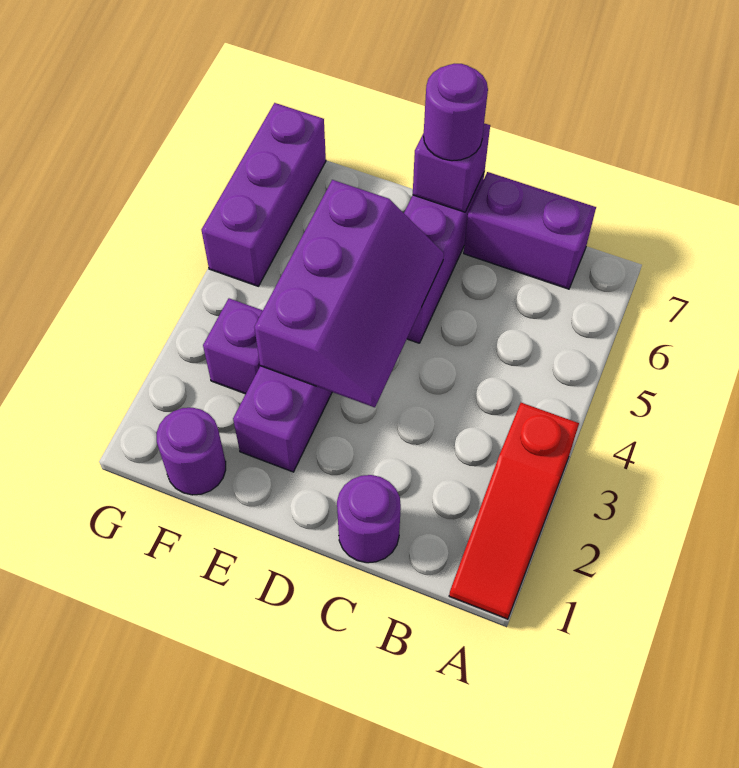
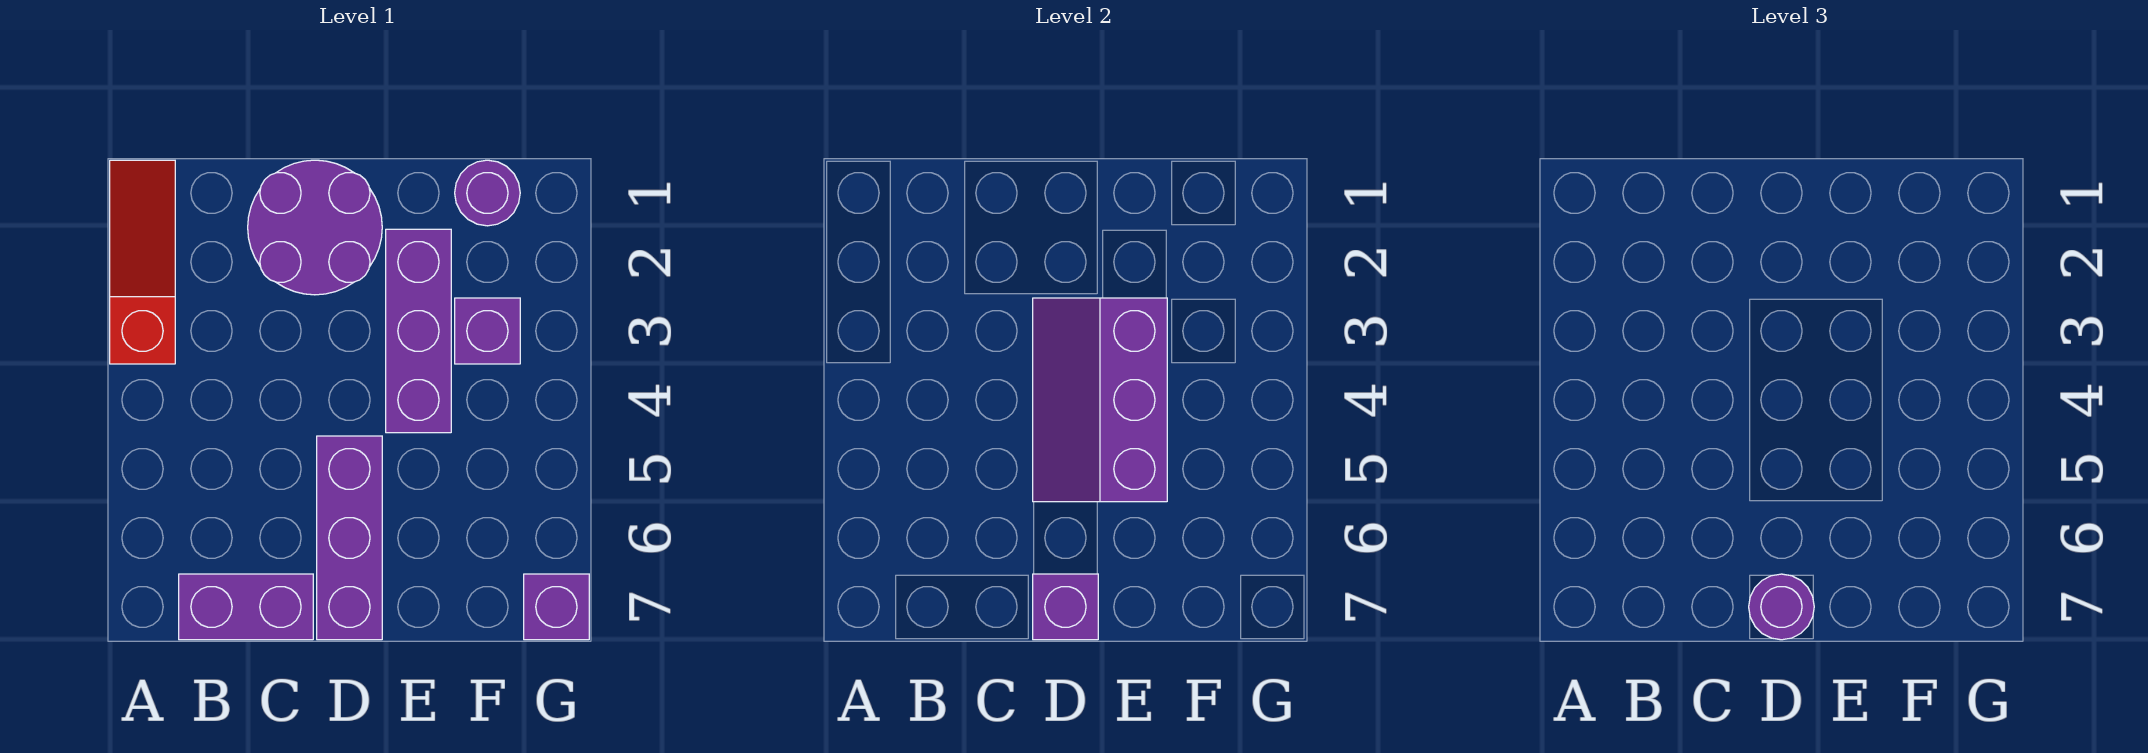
purple round brick C1 level 1 -> purple round brick C1:D2 level 1
purple brick G5:G7 level 1 -> purple brick G7 level 1

